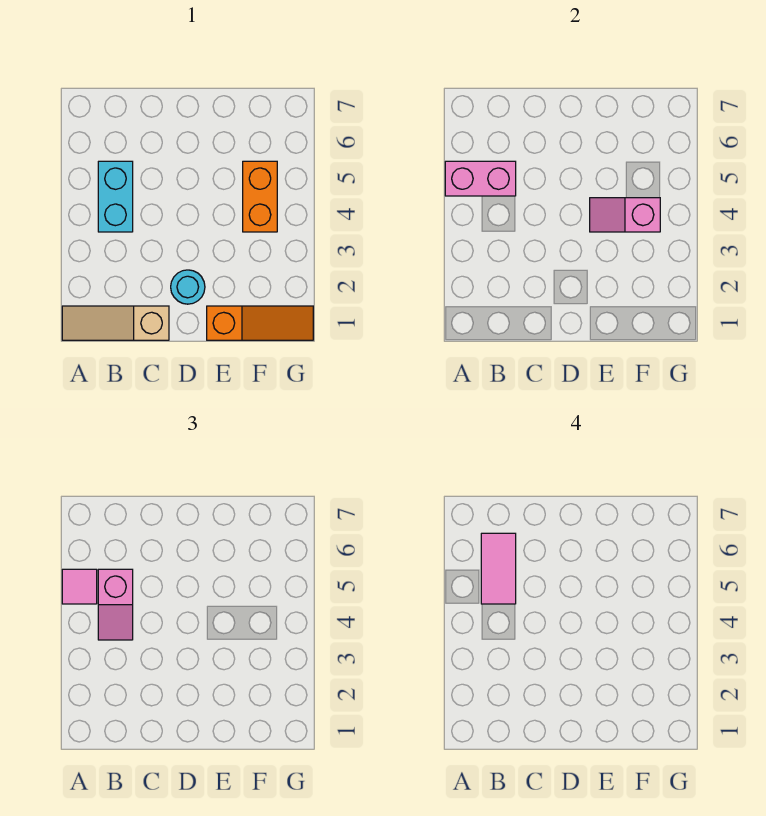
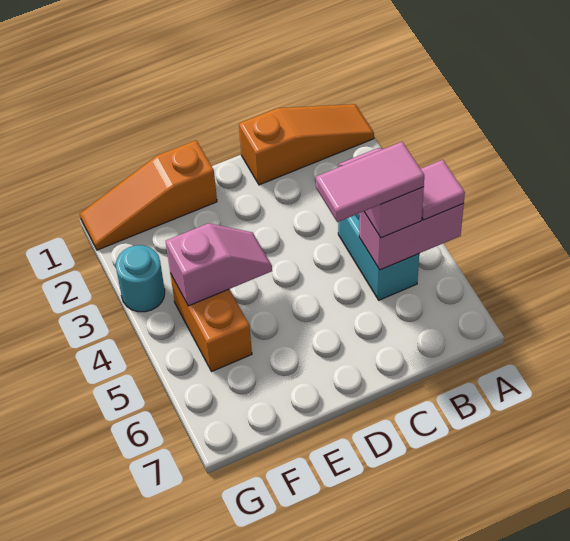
tan slope A1:C1 level 1 top C -> orange slope A1:C1 level 1 top C
pink tile B5:B6 level 4 -> pink tile B5:C5 level 4
cyan round brick D2 level 1 -> cyan round brick G3 level 1

